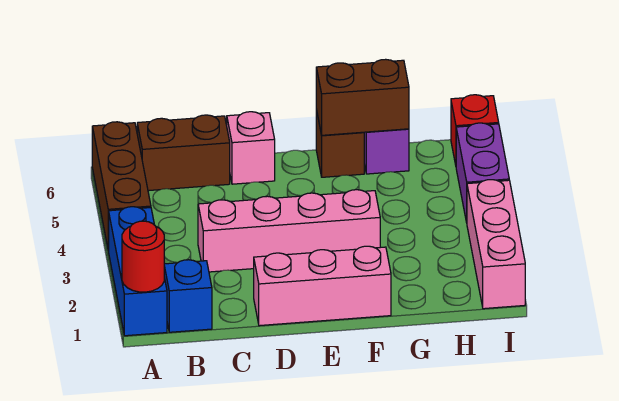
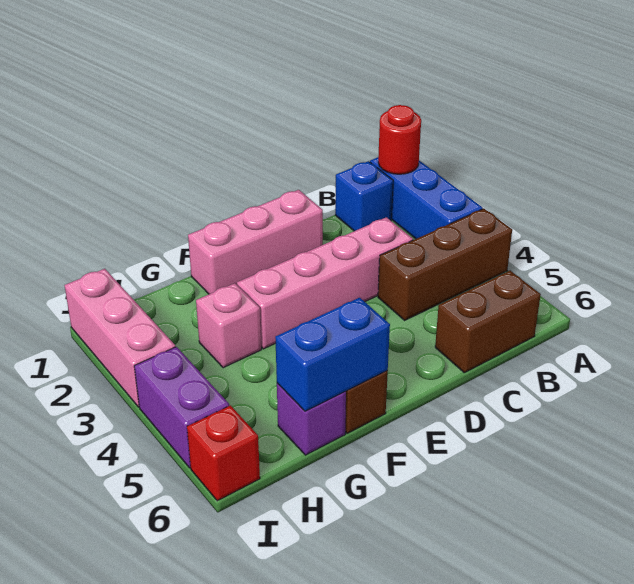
brown brick A4:A6 level 1 -> brown brick A4:C4 level 1
pink brick D6 level 1 -> pink brick G3 level 1
brown brick F6:G6 level 2 -> blue brick F6:G6 level 2

